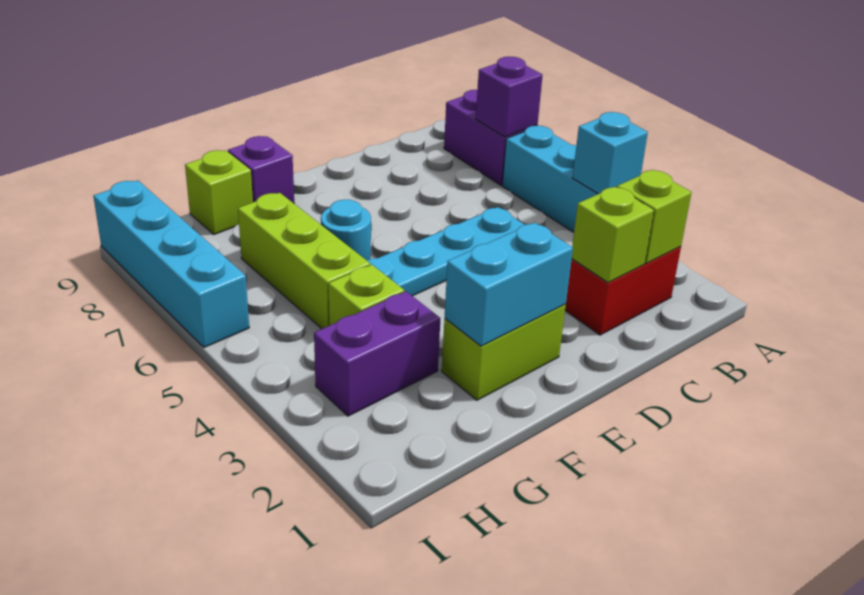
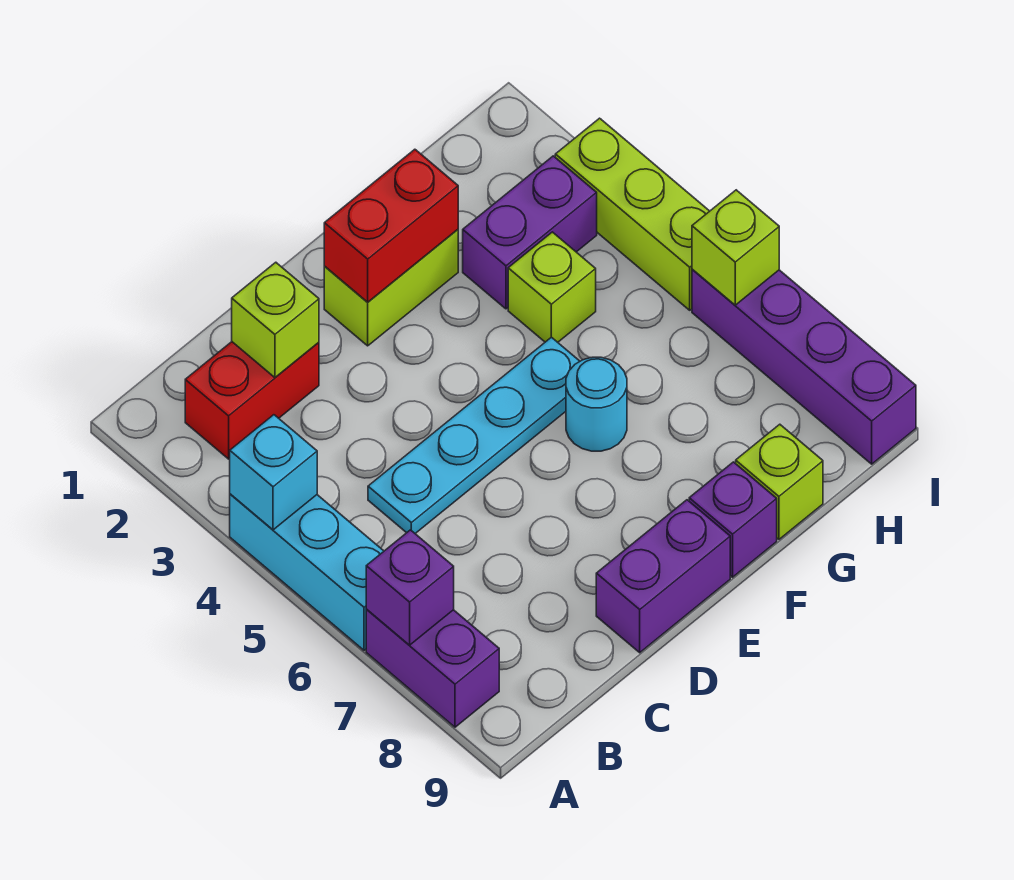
lime brick B2 level 2 -> lime brick I6 level 2
none -> purple brick D9:E9 level 1
cyan brick E2:F2 level 2 -> red brick E2:F2 level 2
lime brick G5:G7 level 1 -> lime brick I3:I5 level 1
cyan brick I6:I9 level 1 -> purple brick I6:I9 level 1

